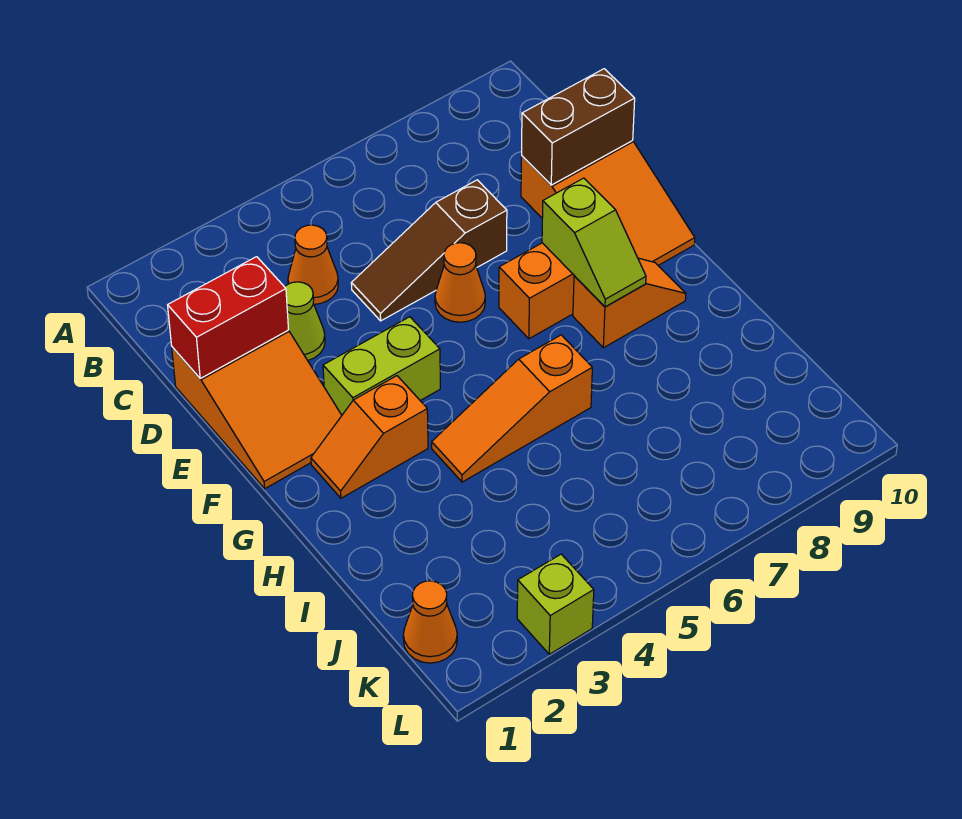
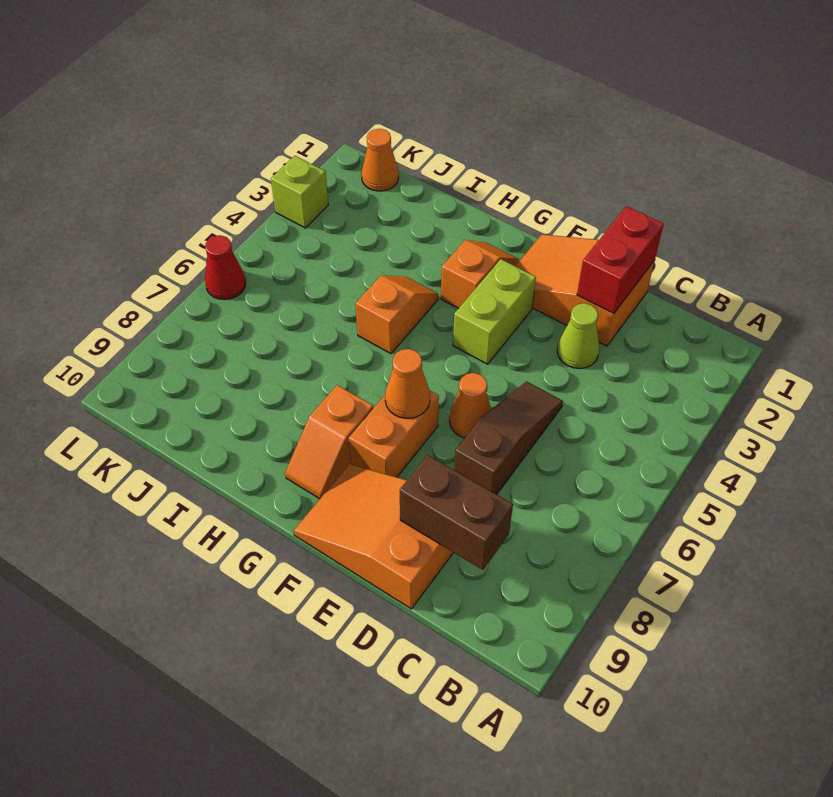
orange cone C4 level 1 -> orange cone F7 level 2
brown brick D9:D10 level 2 -> brown brick C9:D9 level 2
lime slope F8:G8 level 2 top F -> none
orange slope H4:H6 level 1 top 6 -> orange slope H4:H5 level 1 top 5
none -> red cone L6 level 1

